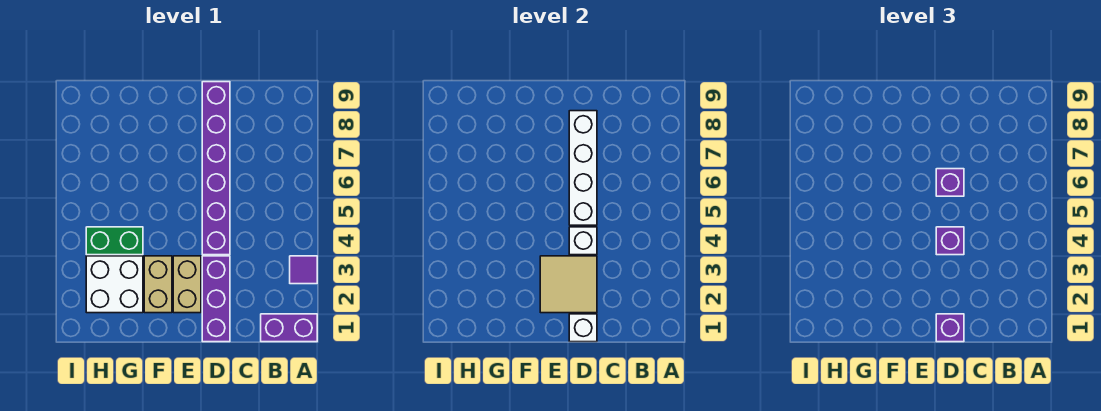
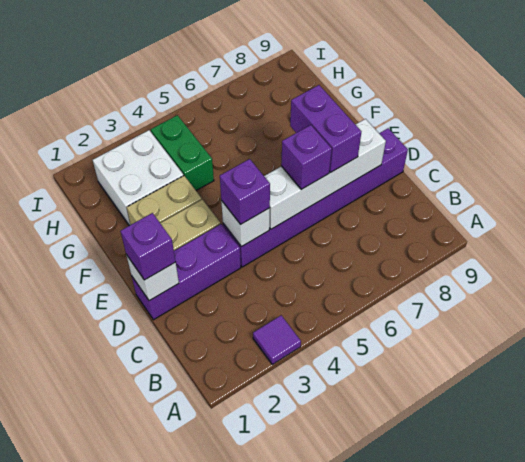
purple brick A1:B1 level 1 -> purple brick D7:E7 level 3
tan tile D2:E3 level 2 -> none

